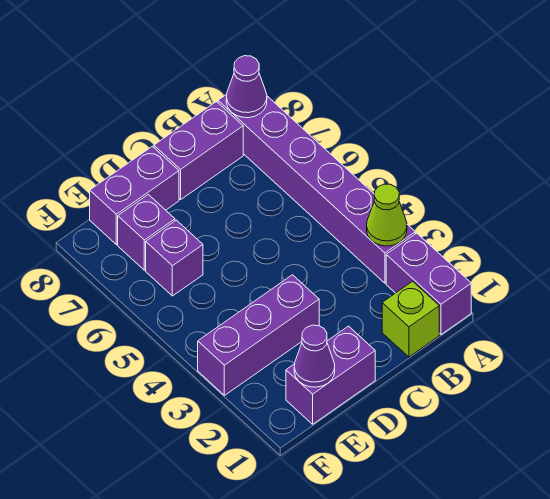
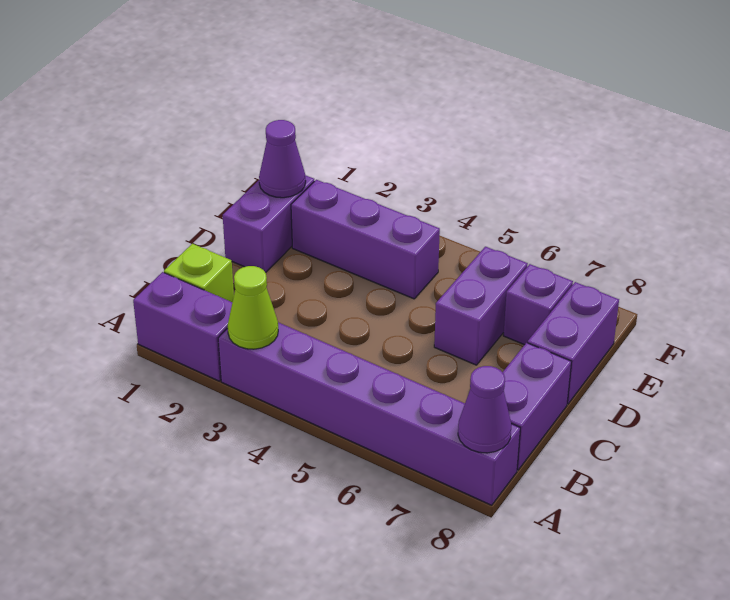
purple brick D3:F3 level 1 -> purple brick E2:E4 level 1
purple brick E6 level 1 -> purple brick D6:E6 level 1

